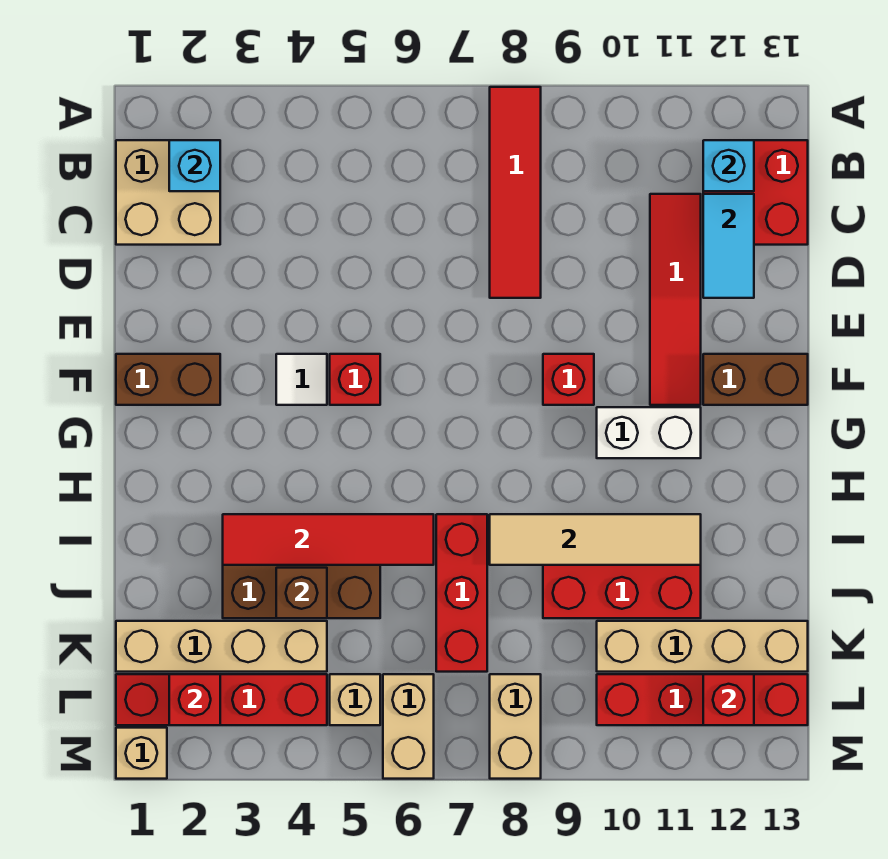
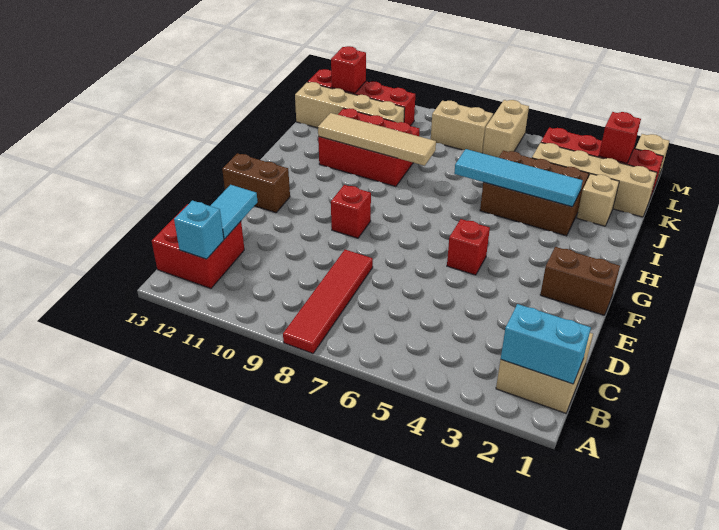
cyan brick B2 level 2 -> cyan brick B1:B2 level 2
red tile C11:F11 level 1 -> none
white tile F4 level 1 -> none
white brick G10:G11 level 1 -> none
red tile I3:I6 level 2 -> cyan tile I3:I6 level 2
red brick I7:K7 level 1 -> none
brown brick J4 level 2 -> none
tan brick L5 level 1 -> tan brick J2 level 1
tan brick L8:M8 level 1 -> tan brick L7:L8 level 1

